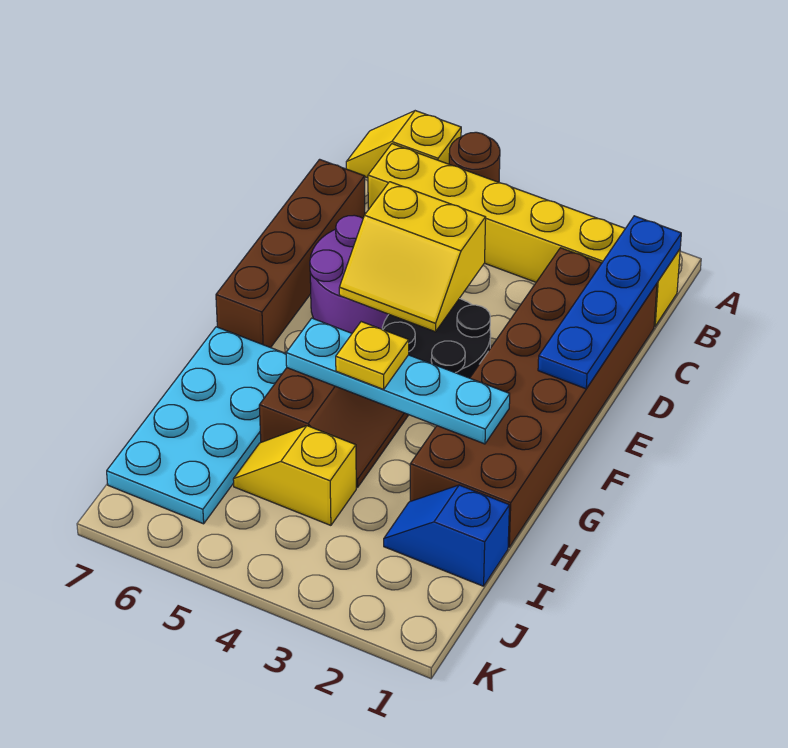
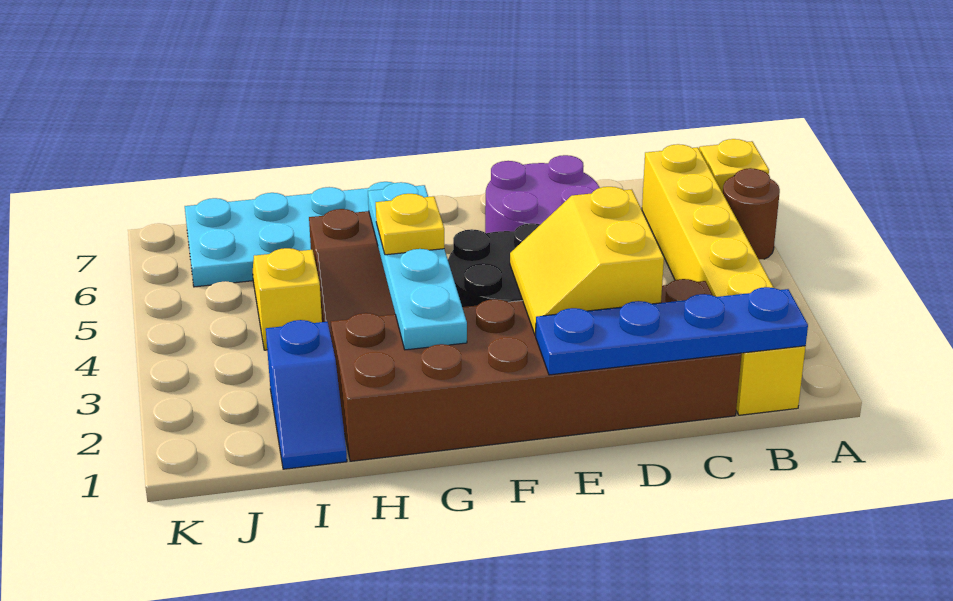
brown brick C7:F7 level 1 -> none
yellow slope D4:E5 level 2 top D -> yellow slope D2:E3 level 2 top D
blue slope I1:I2 level 1 top 1 -> blue slope I1:I2 level 1 top 2

